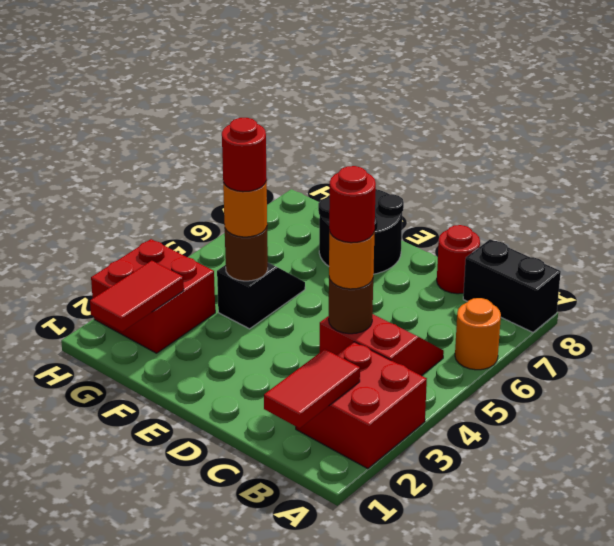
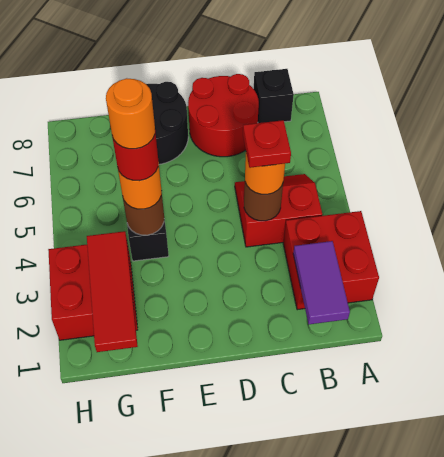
orange round brick A6 level 1 -> orange round brick F4 level 5
black brick A8:B8 level 1 -> black brick B8 level 1
red tile B1:B2 level 2 -> purple tile B1:B2 level 2
red round brick C4 level 4 -> red plate C4 level 4
red round brick C8 level 1 -> red round brick C7:D8 level 1
red tile G1:G2 level 2 -> red tile G1:G3 level 2

